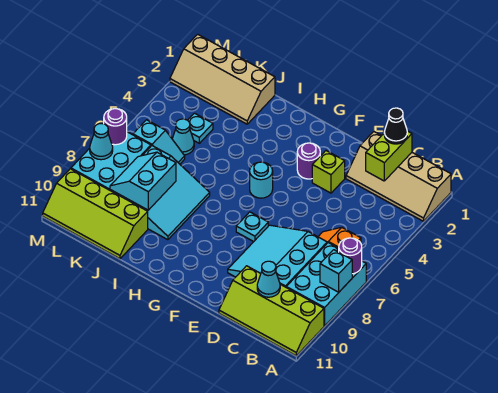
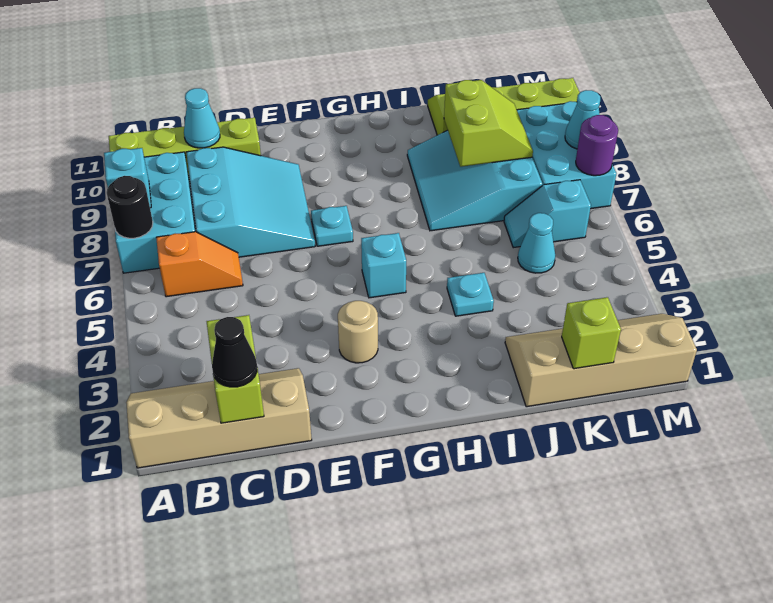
purple round brick A7 level 2 -> black round brick A7 level 2
lime brick E3 level 1 -> lime brick K1 level 2
purple round brick F3 level 1 -> tan round brick F3 level 1
cyan round brick G5 level 1 -> cyan brick G5 level 1
cyan slope J8:K9 level 2 top J -> lime slope J8:K9 level 2 top J
cyan plate K4 level 1 -> cyan plate I4 level 1

